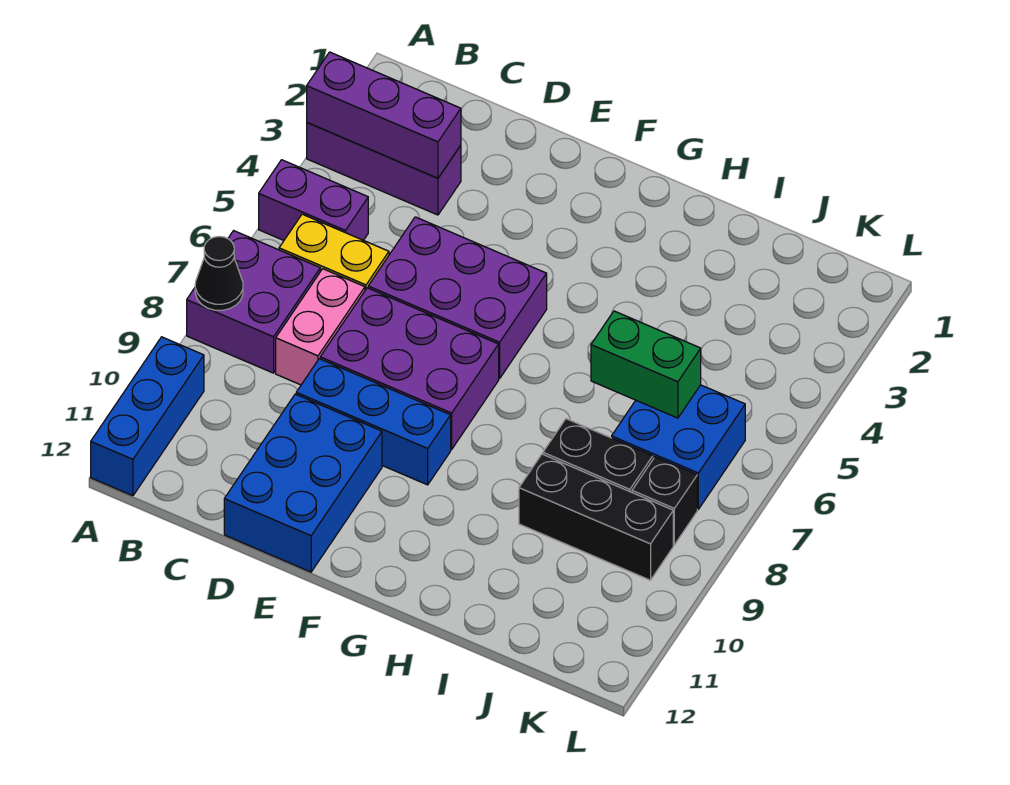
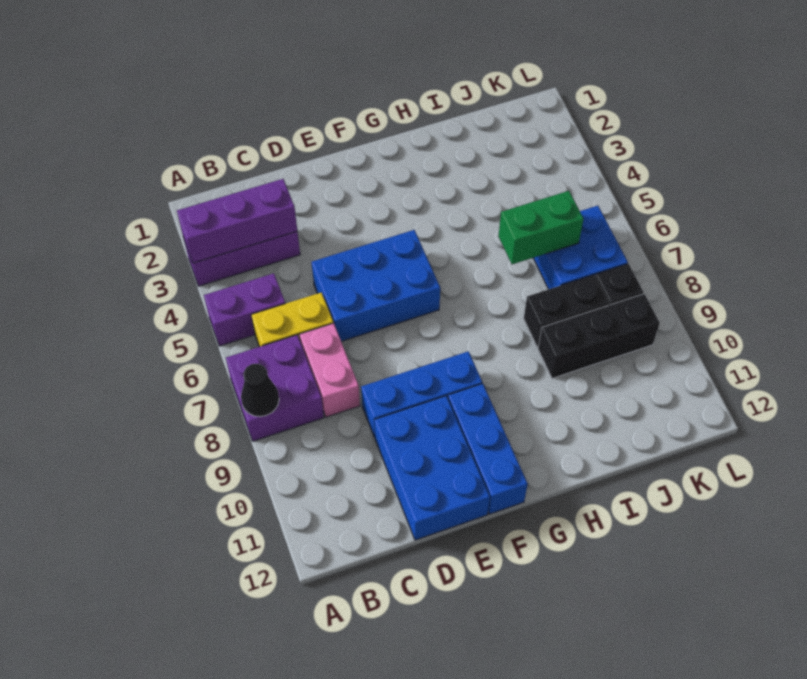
blue brick A10:A12 level 1 -> blue brick F10:F12 level 1
purple brick D5:F6 level 1 -> blue brick D5:F6 level 1
purple brick D7:F8 level 1 -> none

